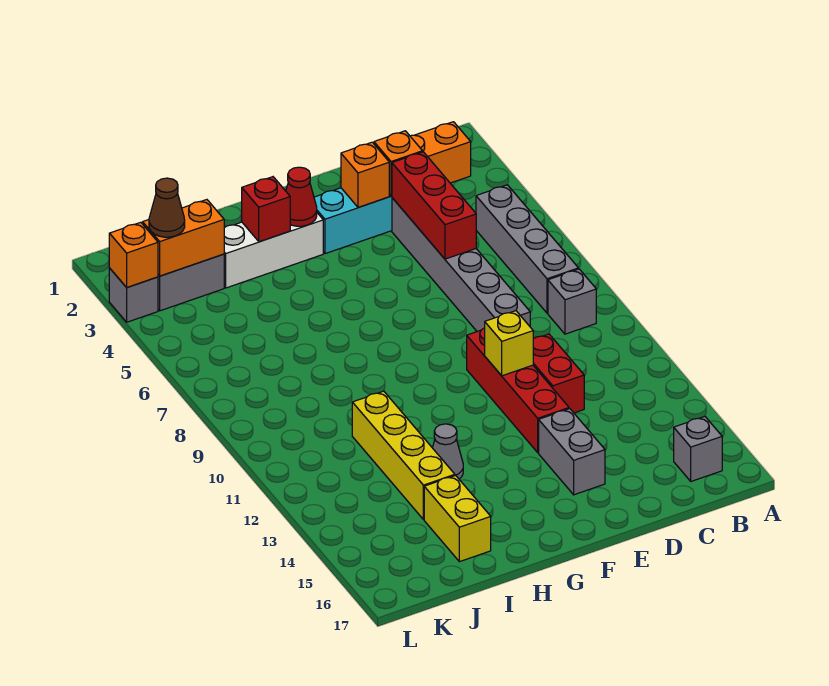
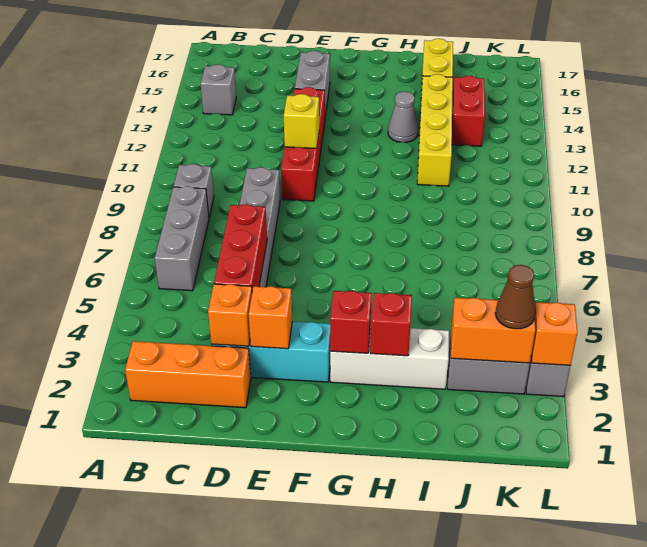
grey brick B5:B8 level 1 -> grey brick B6:B8 level 1
grey brick B16 level 1 -> grey brick B14 level 1
red brick D11:D12 level 1 -> red brick J13:J14 level 1
red cone G3 level 2 -> red brick G3 level 2

